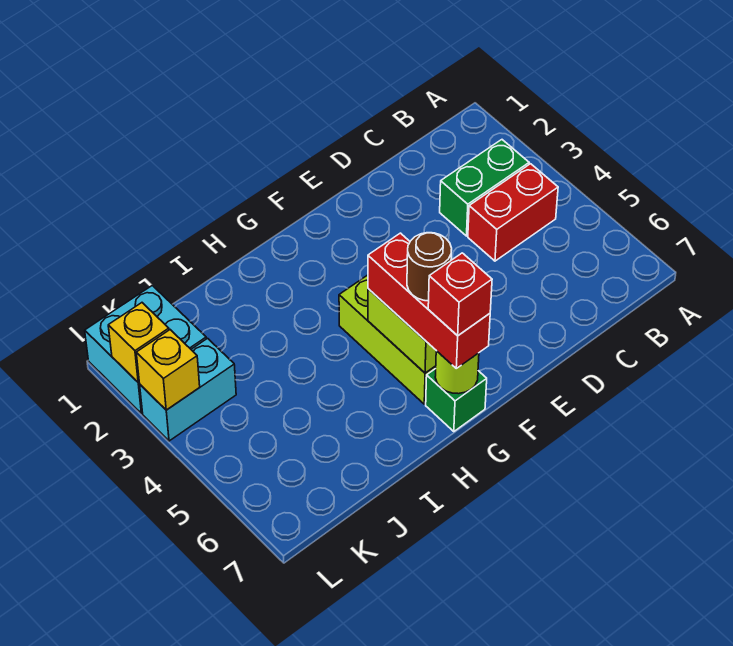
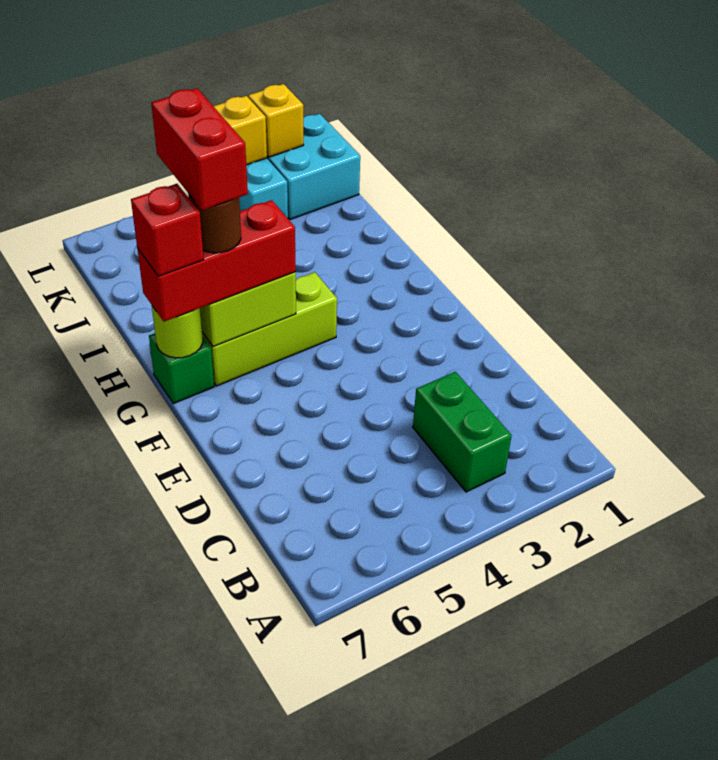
red brick B4:C4 level 1 -> red brick G6:H6 level 5

